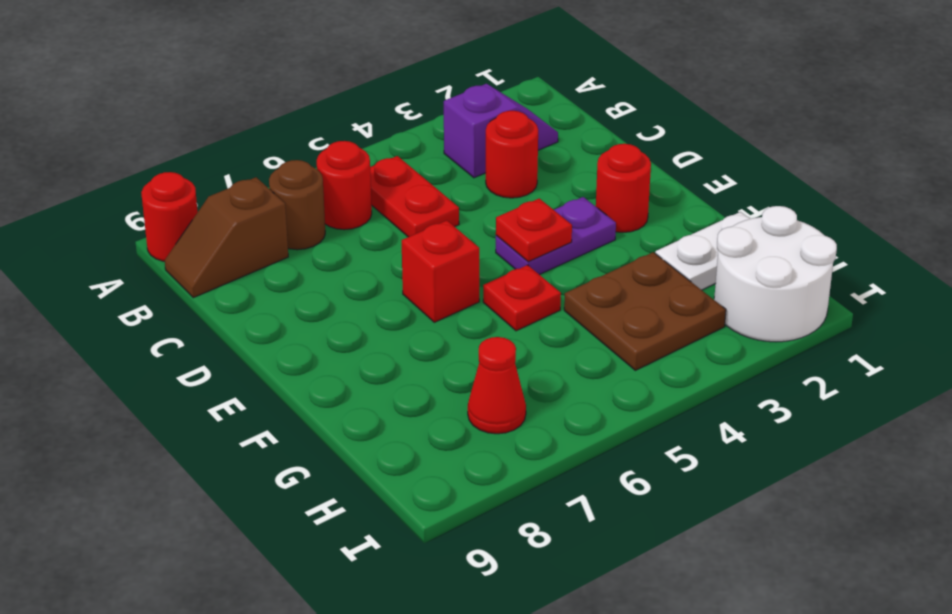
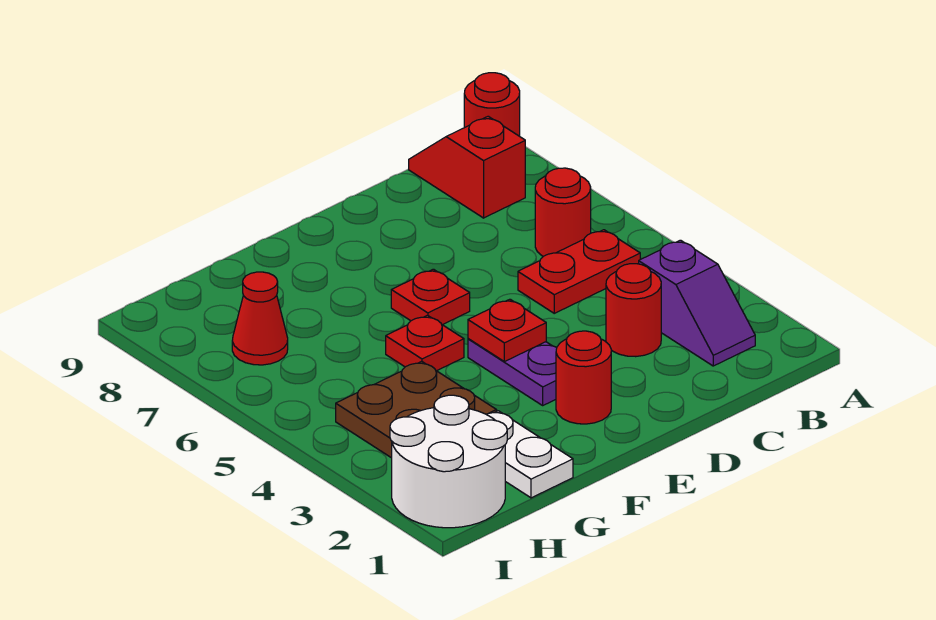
brown round brick B7 level 1 -> none
brown slope B8:B9 level 1 top 8 -> red slope B8:B9 level 1 top 8
red brick E6 level 1 -> red plate E6 level 1

